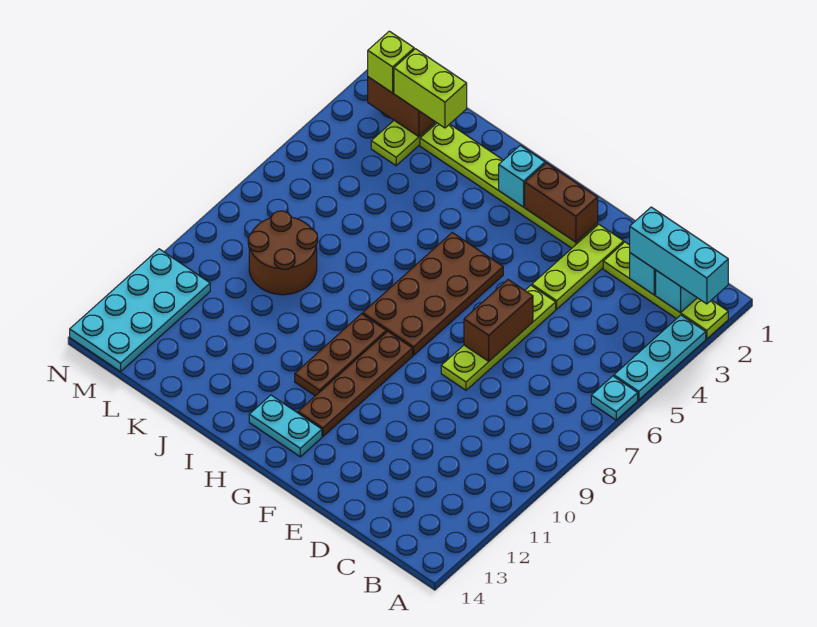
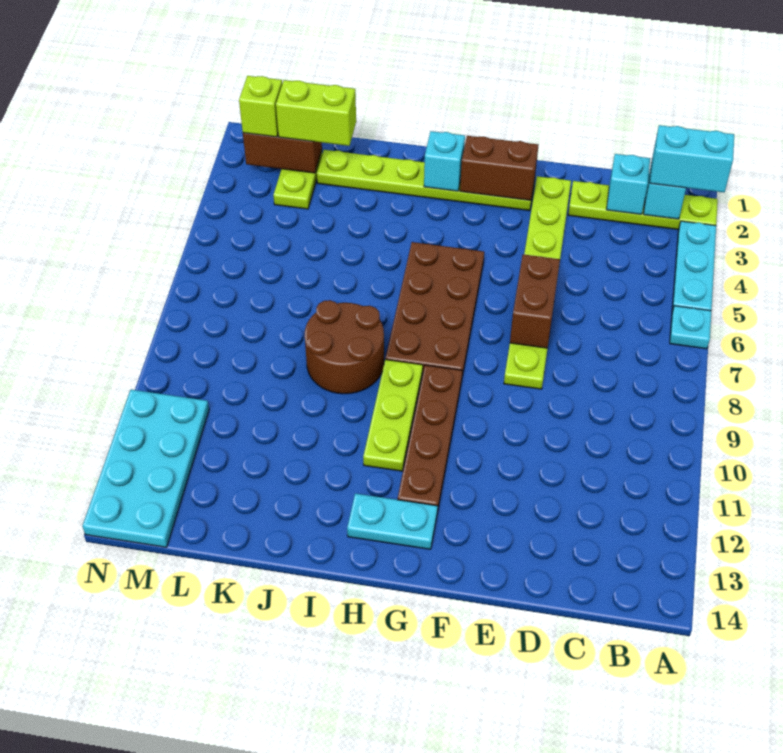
cyan brick A2:C2 level 3 -> cyan brick A2:B2 level 3
brown plate H9:H11 level 1 -> lime plate H9:H11 level 1
brown round brick K8:L9 level 1 -> brown round brick I8:J9 level 1

